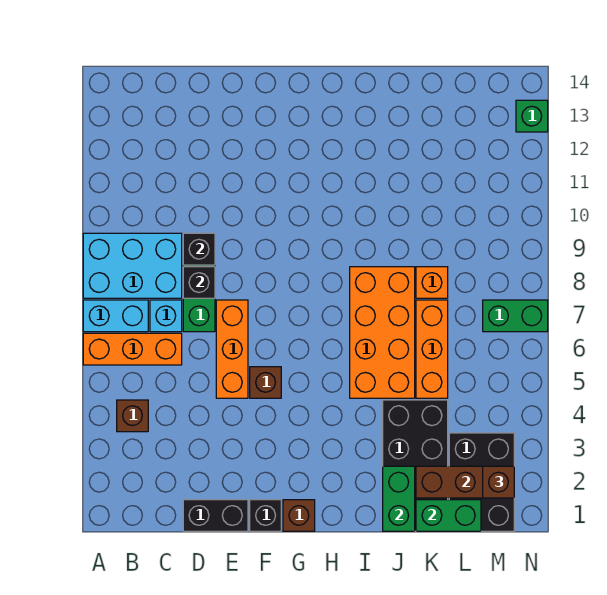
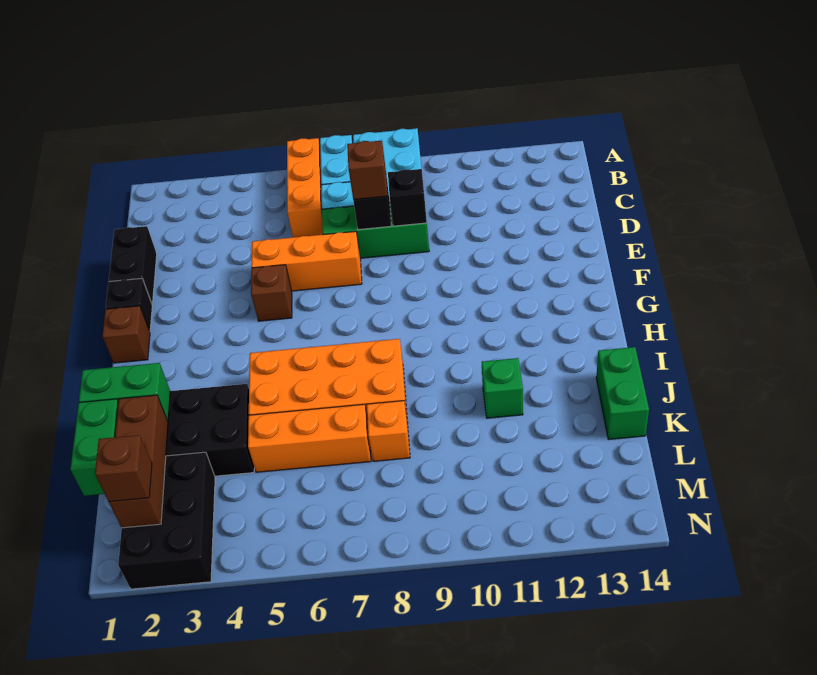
brown brick B4 level 1 -> brown brick D8 level 3
black brick L1:M3 level 1 -> black brick L2:N3 level 1
green brick M7:N7 level 1 -> green brick J14:K14 level 1
green brick N13 level 1 -> green brick J11 level 1

